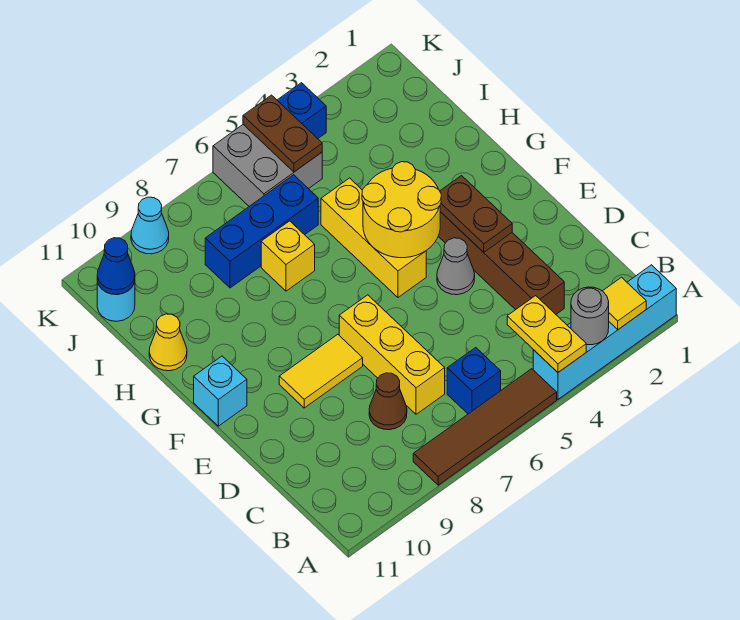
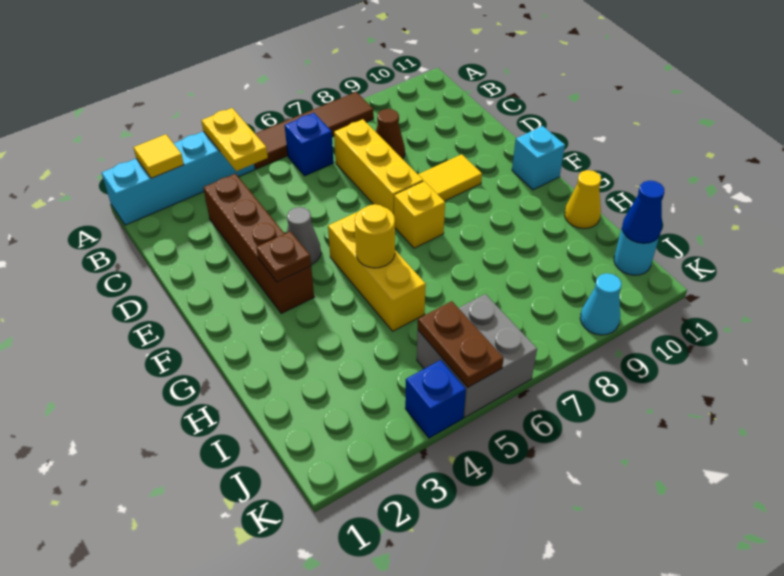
grey round brick A3 level 2 -> none
brown plate E3:F3 level 2 -> brown plate F3 level 2
yellow round brick F4:G5 level 2 -> yellow round brick G5 level 2
yellow brick H7 level 1 -> yellow brick F7 level 1
blue brick I6:I8 level 1 -> none

